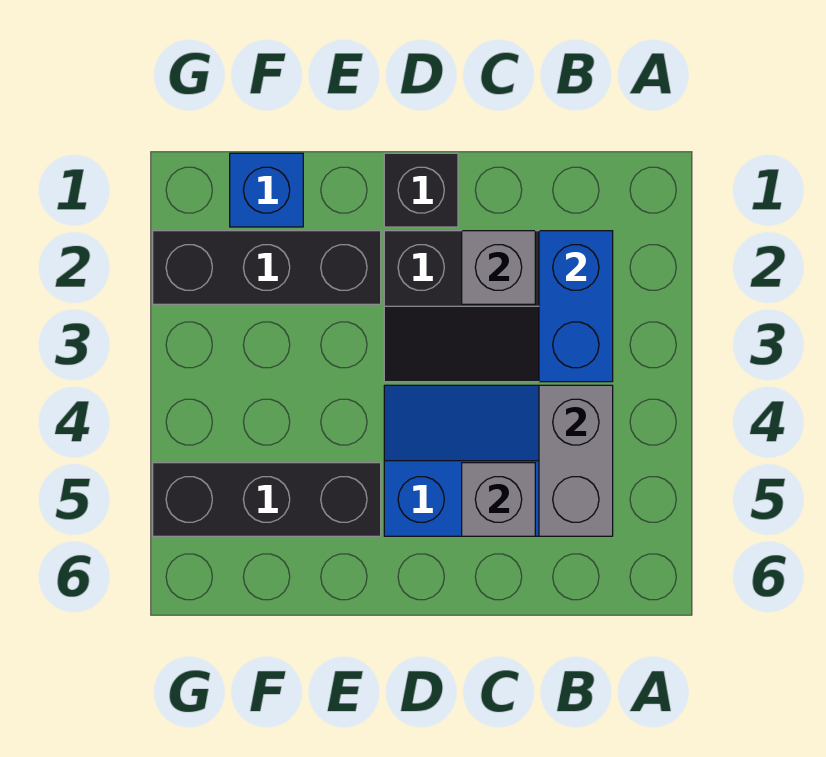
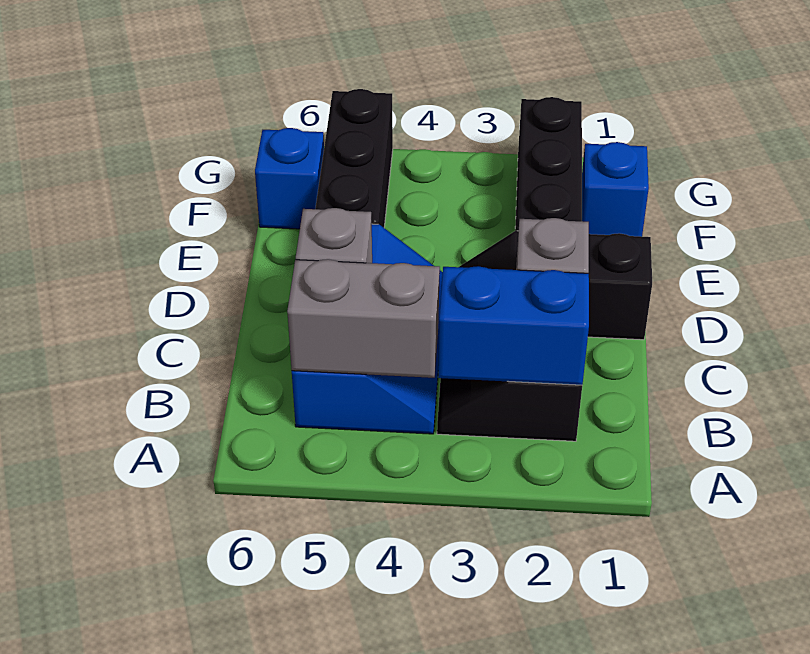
none -> blue brick F6 level 1

